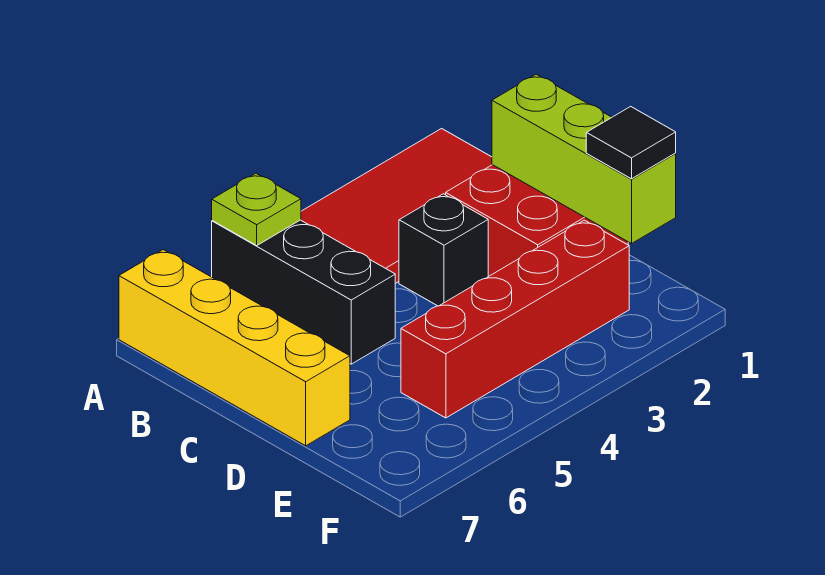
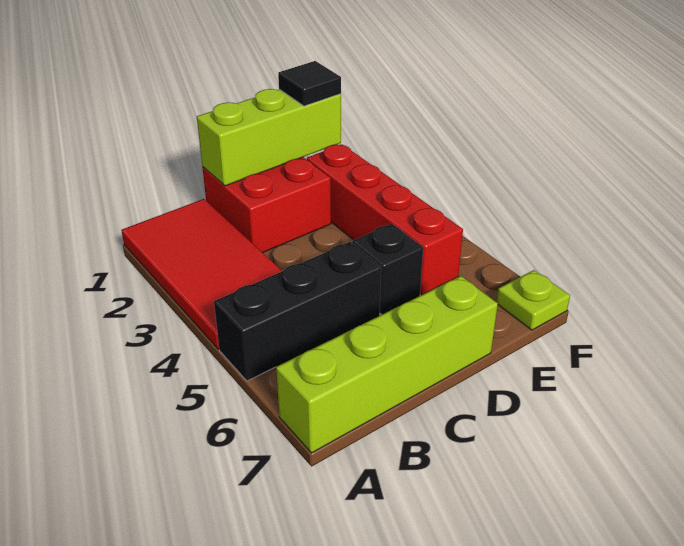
lime plate A5 level 2 -> lime plate F7 level 1
yellow brick A7:D7 level 1 -> lime brick A7:D7 level 1
black brick C3 level 1 -> black brick D5 level 1

